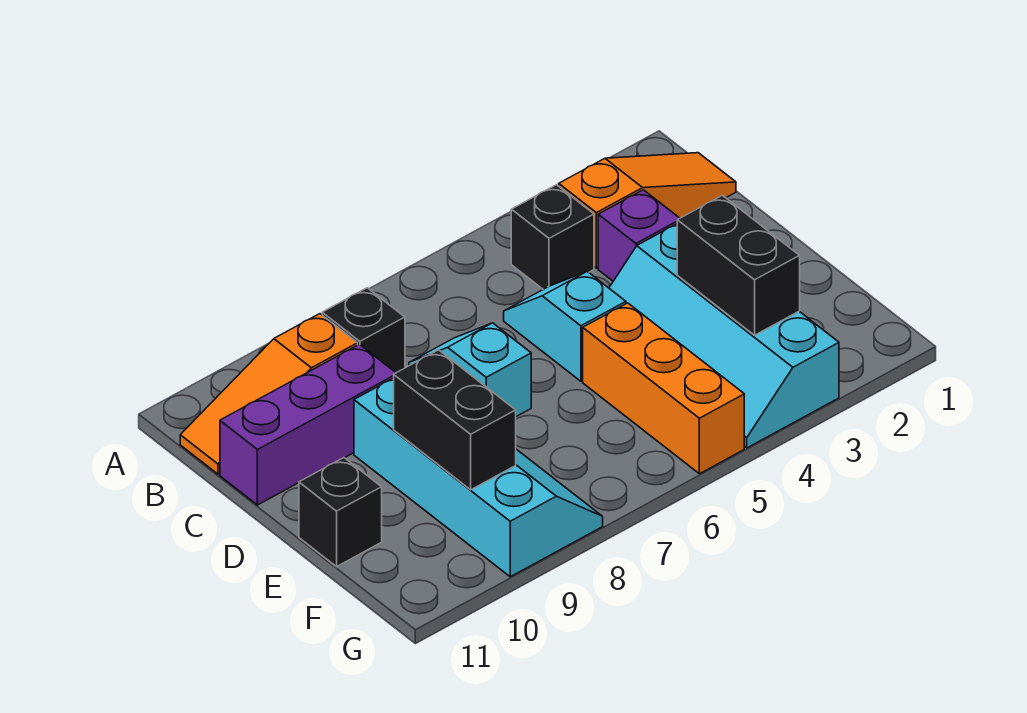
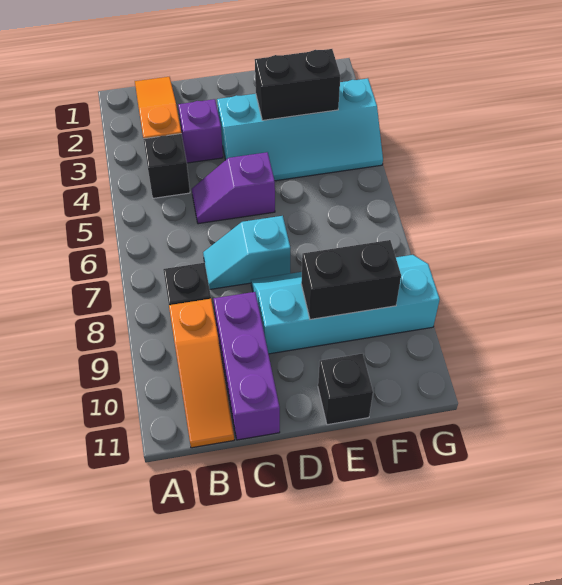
cyan slope C5:D5 level 1 top D -> purple slope C5:D5 level 1 top D
orange brick E5:G5 level 1 -> none

